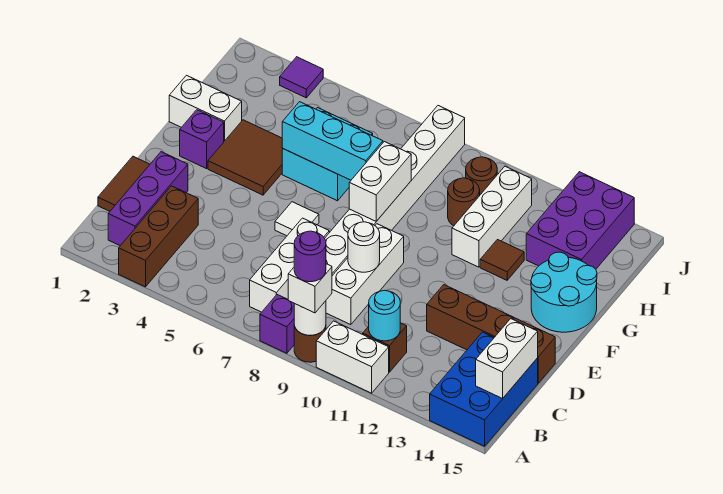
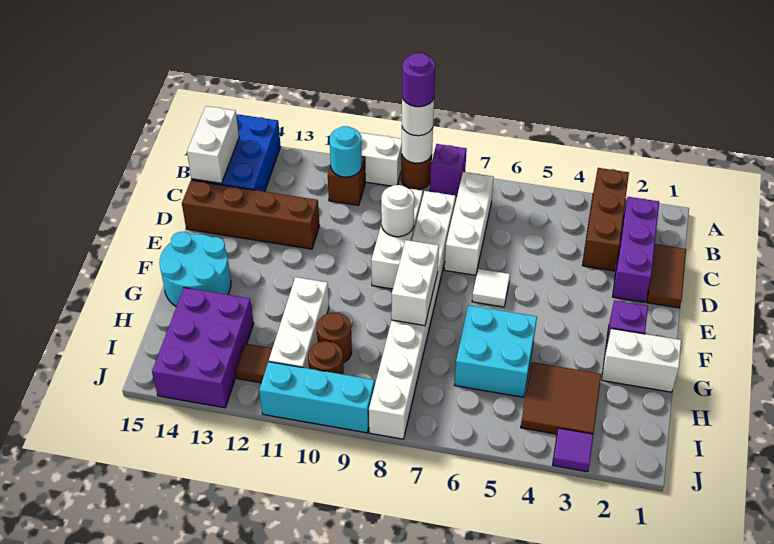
white brick A9 level 3 -> white round brick A9 level 3
brown tile F3:G4 level 1 -> brown tile H3:I4 level 1
cyan brick G5:G7 level 2 -> cyan brick J9:J11 level 1
brown tile G12 level 1 -> brown tile I12 level 1

